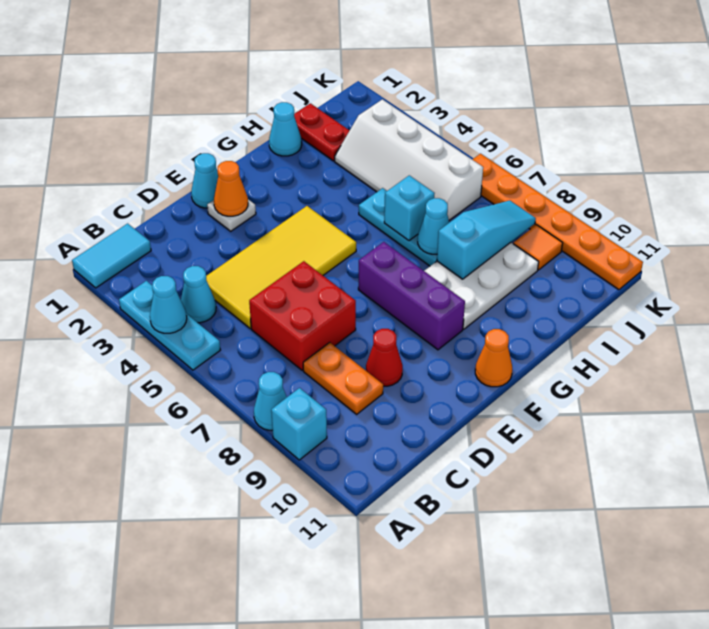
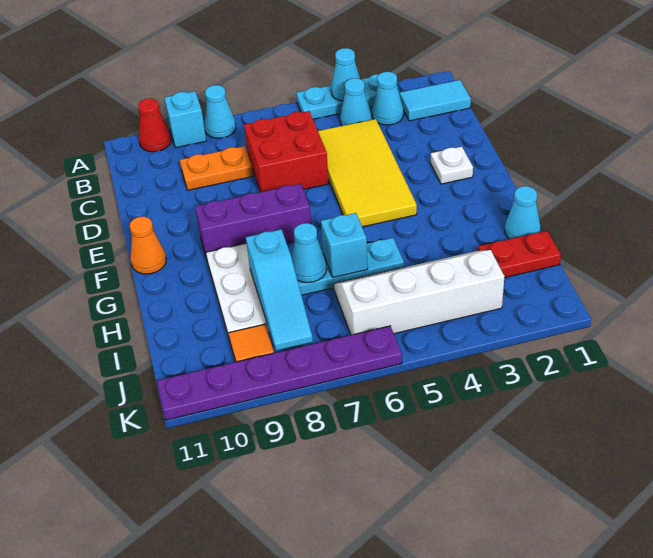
cyan tile A1:B1 level 1 -> cyan tile B1:B2 level 1
red cone D9 level 1 -> red cone A10 level 1
cyan cone E1 level 1 -> cyan cone B3 level 1
orange cone E2 level 2 -> none
orange plate K6:K11 level 1 -> purple plate K6:K11 level 1

